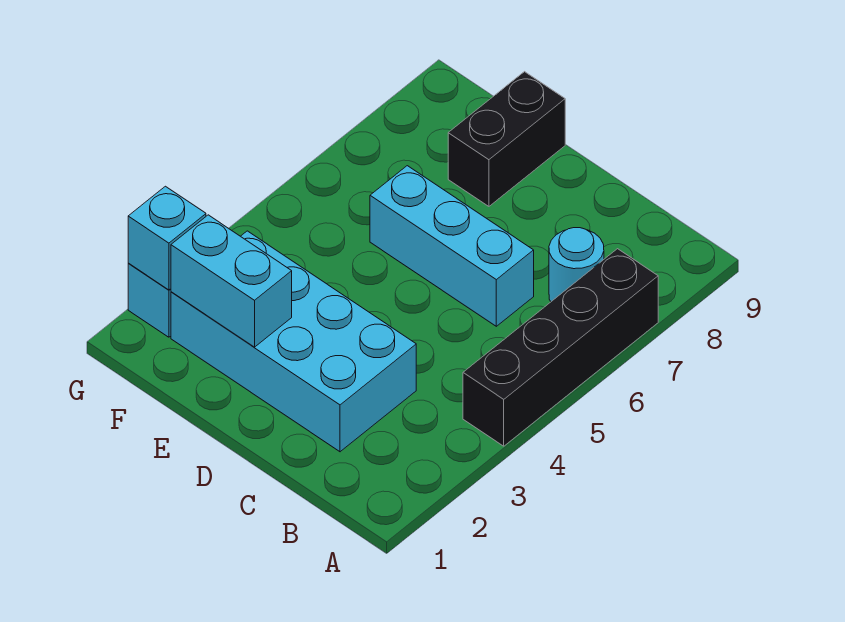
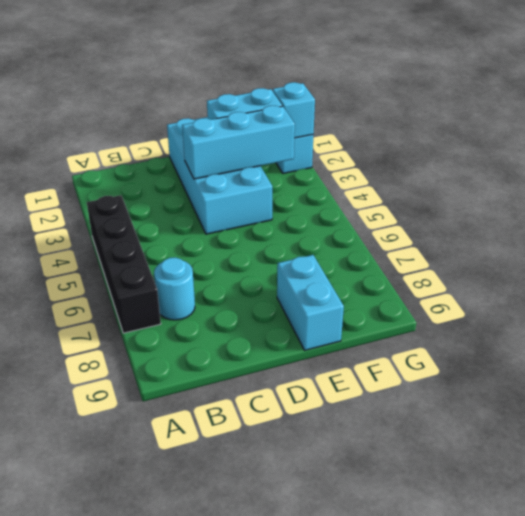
cyan brick C2:F3 level 1 -> cyan brick D1:E4 level 1
cyan brick C6:E6 level 1 -> cyan brick D3:F3 level 2
black brick E8:E9 level 1 -> cyan brick E8:E9 level 1

